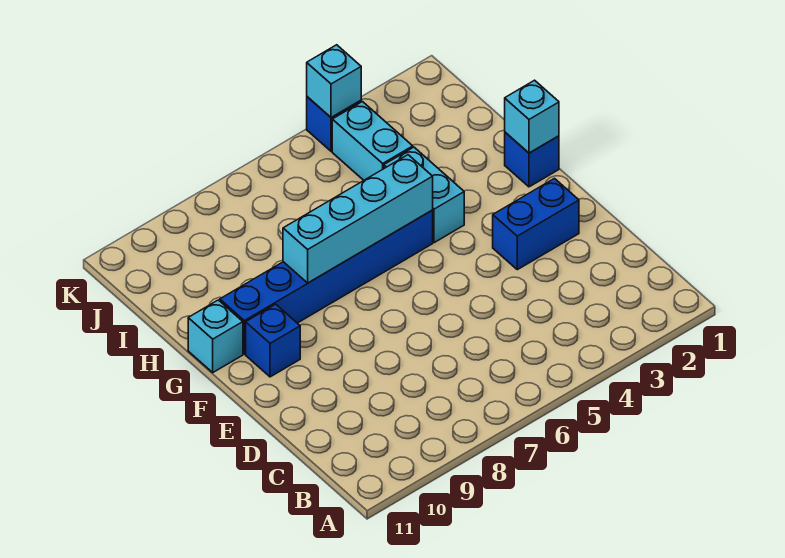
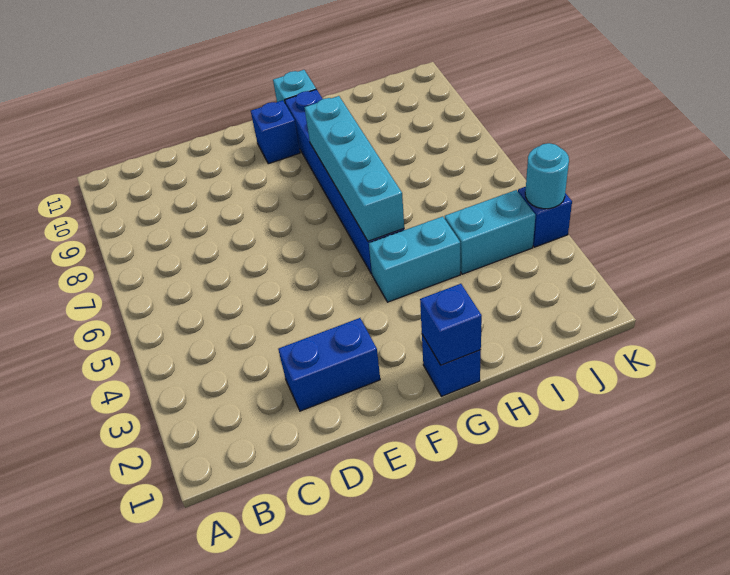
blue brick E2:E3 level 1 -> blue brick D2:E2 level 1
cyan brick G1 level 2 -> blue brick G1 level 2
cyan brick K4 level 2 -> cyan round brick K4 level 2

